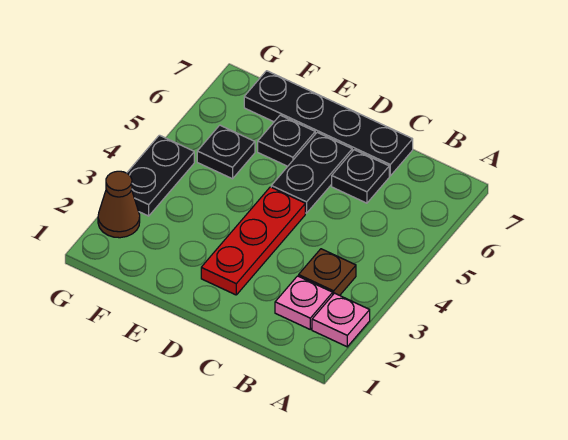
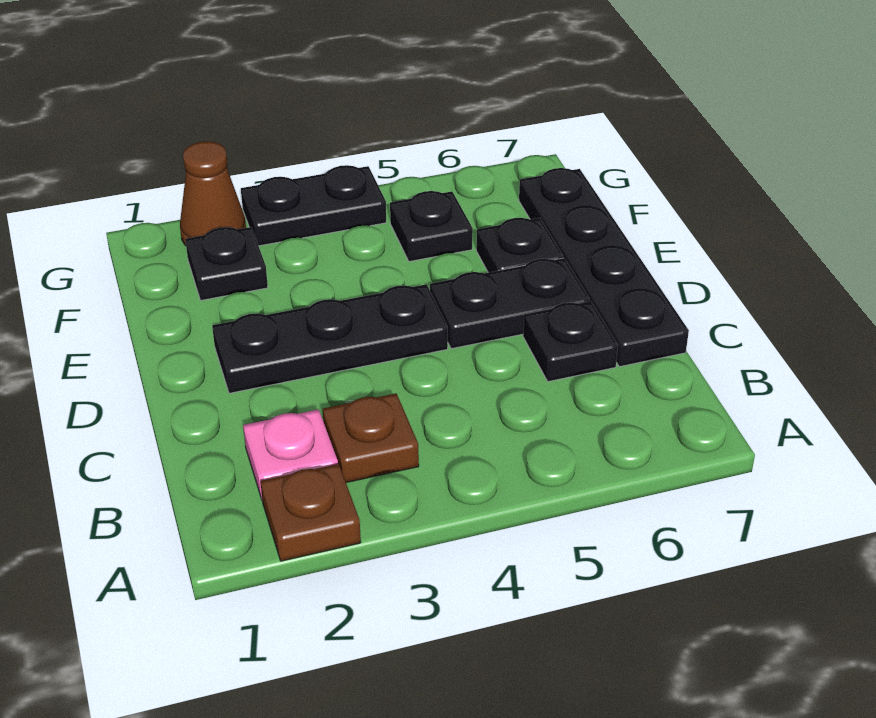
pink plate A2 level 1 -> brown plate A2 level 1
red plate D2:D4 level 1 -> black plate D2:D4 level 1
none -> black plate F2 level 1

